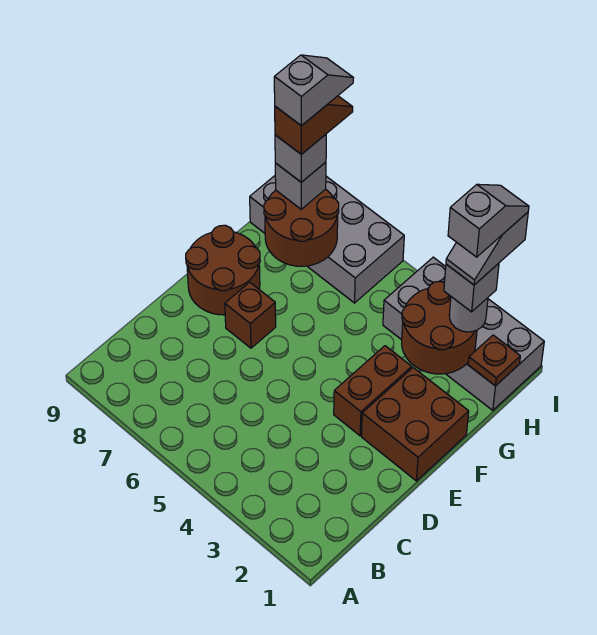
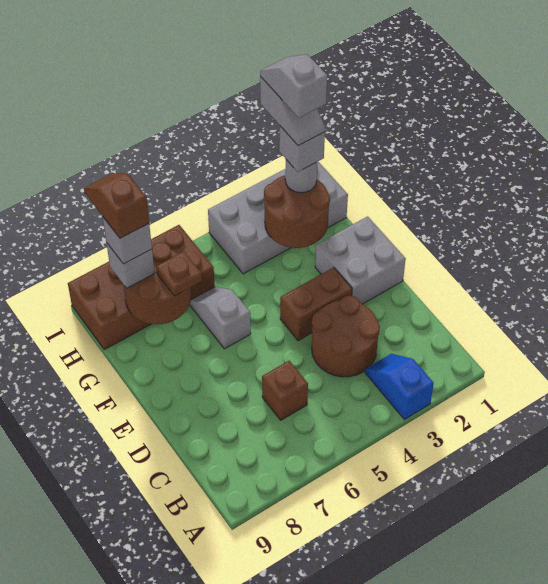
none -> blue slope A3:B3 level 1 top A
brown brick E1:F2 level 1 -> grey brick E1:F2 level 1
brown brick E3:F3 level 1 -> brown brick E3:E4 level 1
brown brick E7 level 1 -> brown brick C6 level 1
brown round brick E8:F9 level 1 -> brown round brick C3:D4 level 1
brown plate H1 level 2 -> brown plate G7 level 3
grey brick H6:I9 level 1 -> brown brick H6:I9 level 1
grey slope H8:I8 level 6 top H -> grey slope F6:G6 level 1 top F

